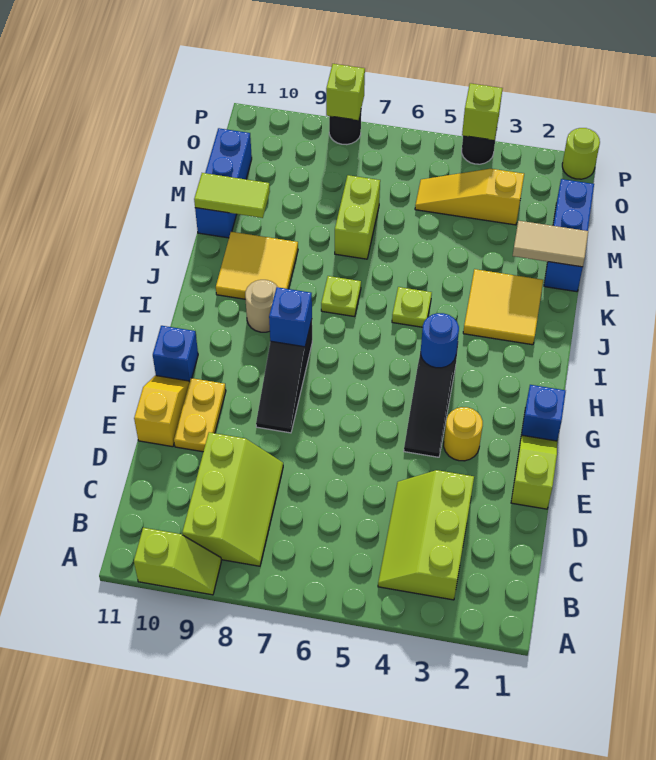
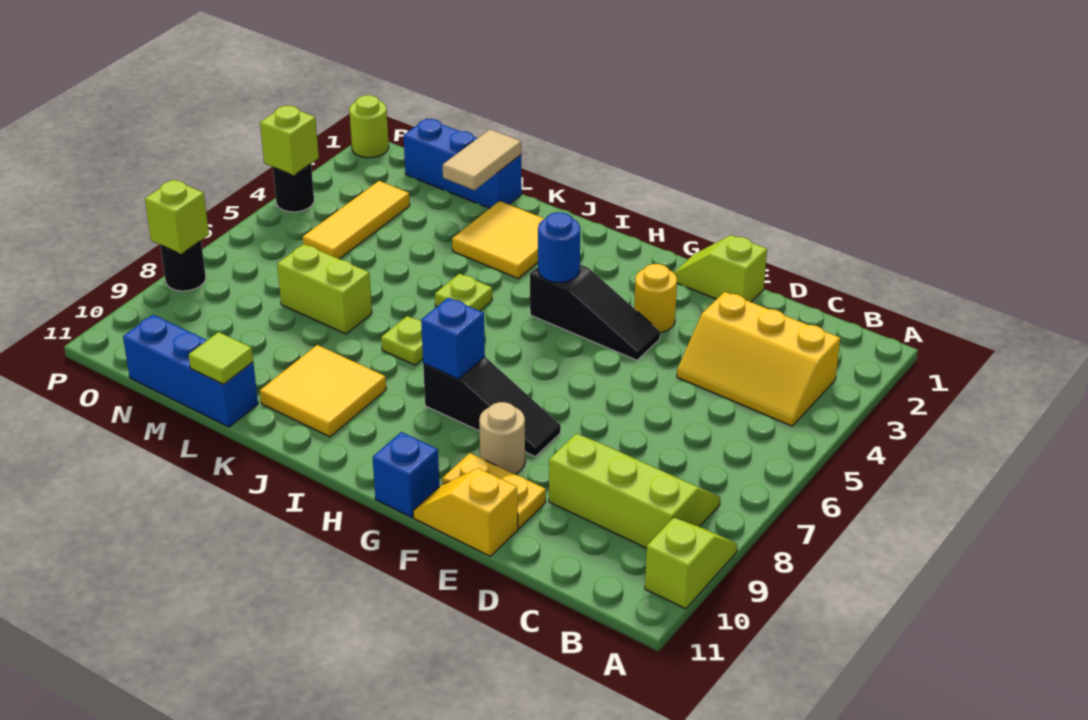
lime slope B3:D4 level 1 top 3 -> yellow slope B3:D4 level 1 top 3
blue brick G1 level 1 -> none
tan round brick I9 level 1 -> tan round brick F9 level 1
lime tile L10:L11 level 2 -> lime tile L11 level 2
yellow slope N3:N5 level 1 top 3 -> yellow tile N3:N5 level 1

